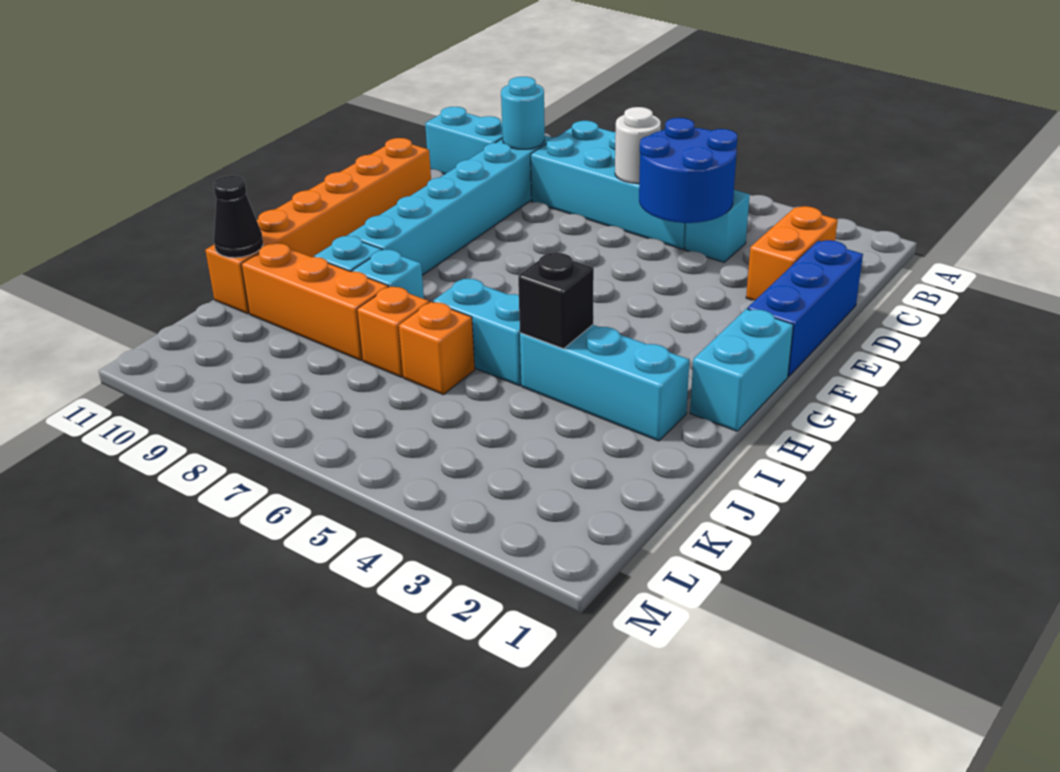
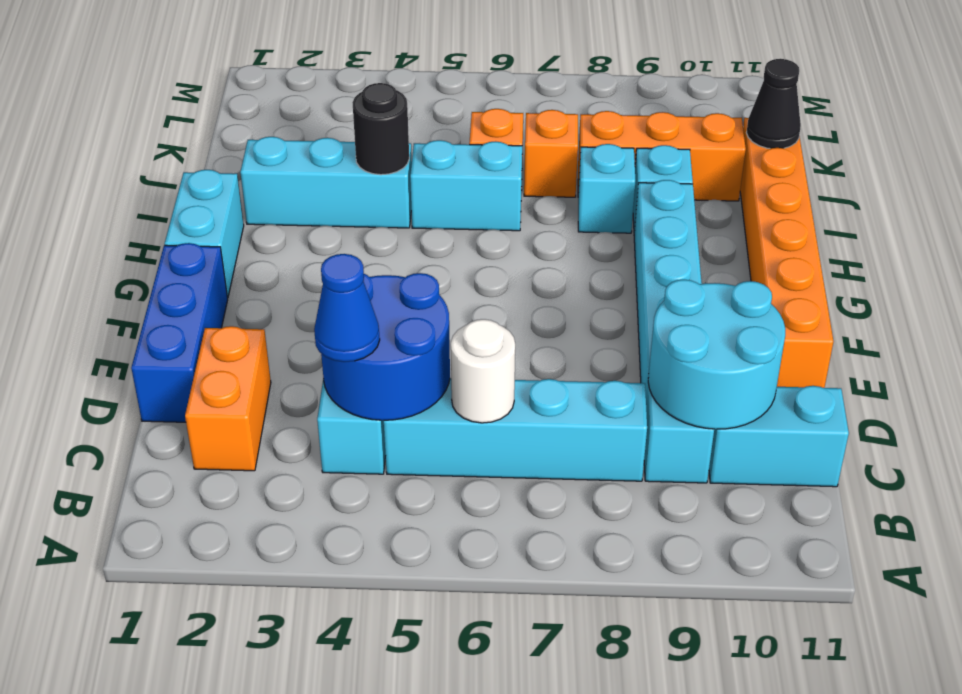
cyan brick B5:C8 level 1 -> cyan brick C5:C8 level 1
none -> blue cone C4 level 3
cyan round brick C9 level 2 -> cyan round brick C9:D10 level 2
black brick I4 level 2 -> black round brick I4 level 2

